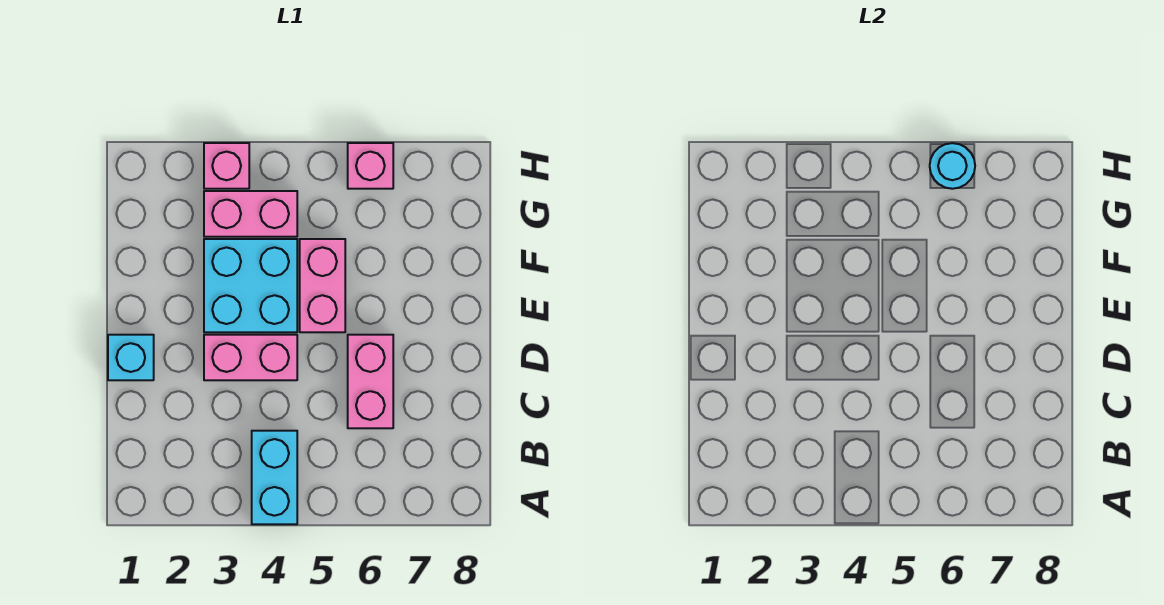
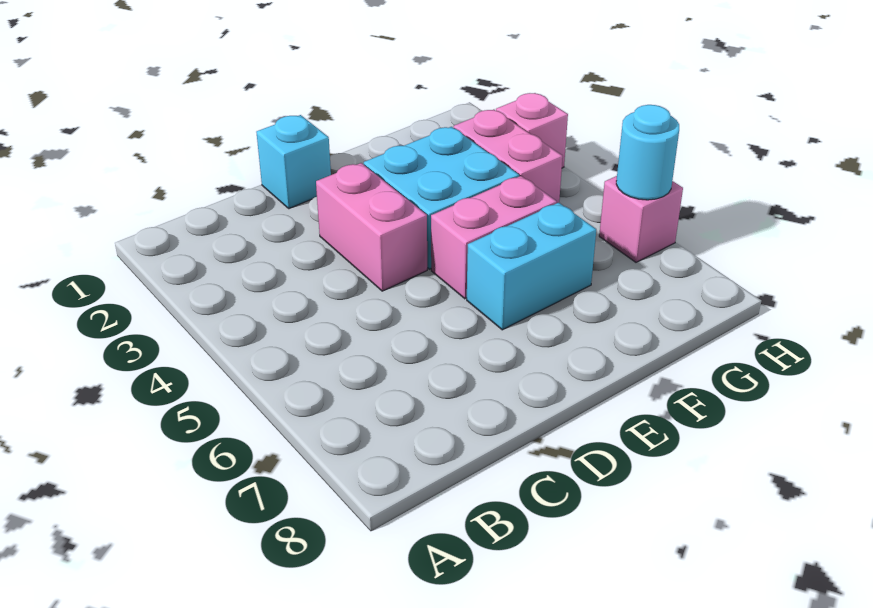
cyan brick A4:B4 level 1 -> cyan brick E6:F6 level 1
pink brick C6:D6 level 1 -> none

